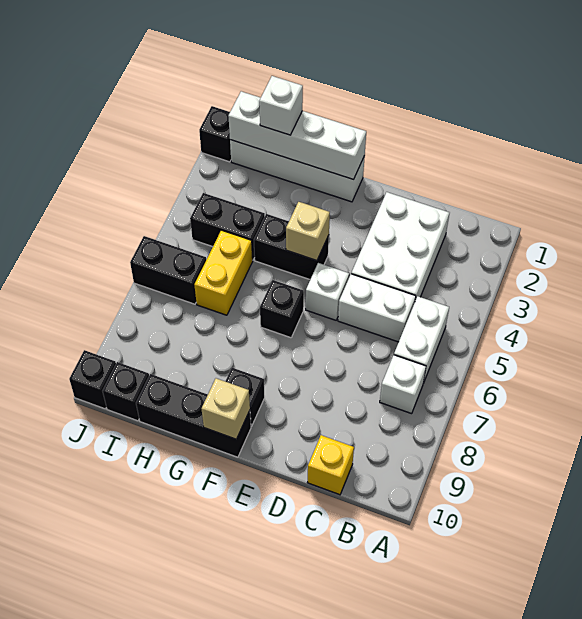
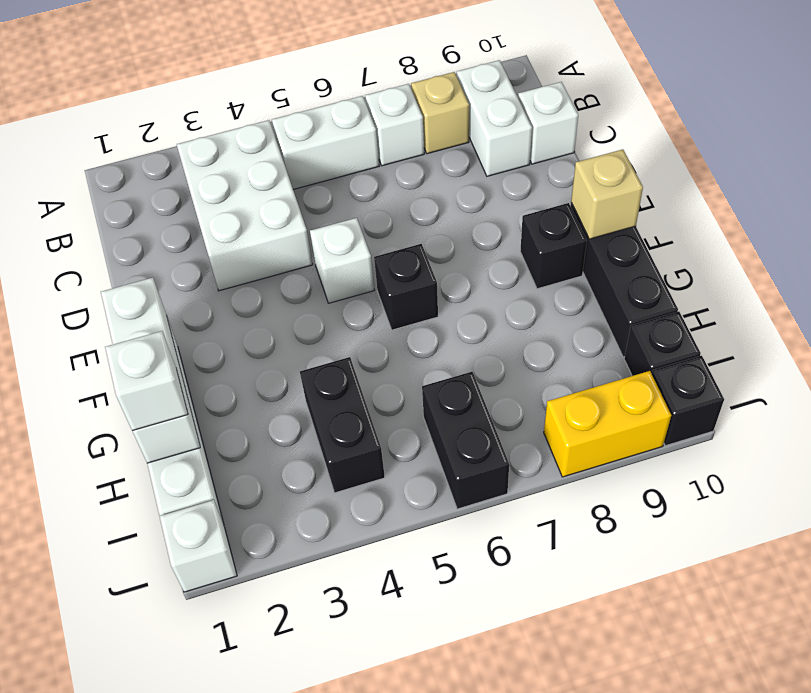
white brick C2:D4 level 1 -> white brick B3:D4 level 1
white brick C5:D5 level 1 -> white brick B9:C9 level 1
yellow brick C10 level 1 -> white brick C10 level 1
white brick F1:I1 level 2 -> white brick F1:H1 level 2
black brick F4:G4 level 1 -> none
tan brick F4 level 2 -> tan brick B8 level 1
yellow brick H5:H6 level 1 -> yellow brick J8:J9 level 1
black brick J1 level 1 -> white brick J1 level 1

